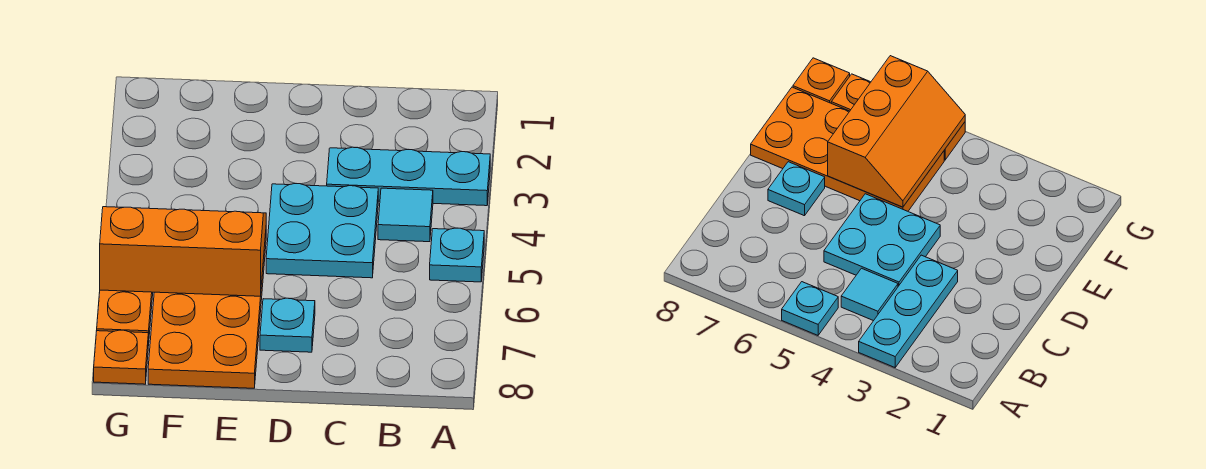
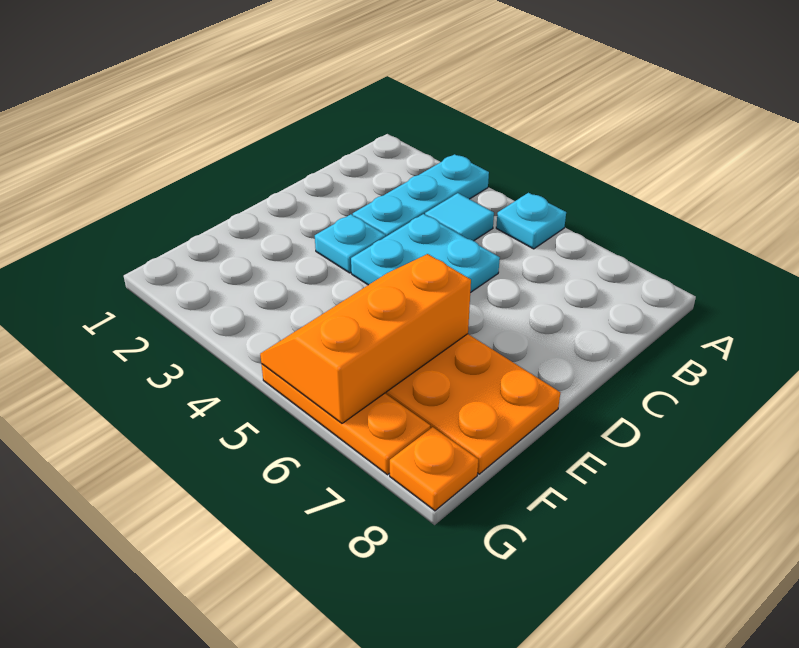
cyan plate D7 level 1 -> cyan plate D3 level 1

